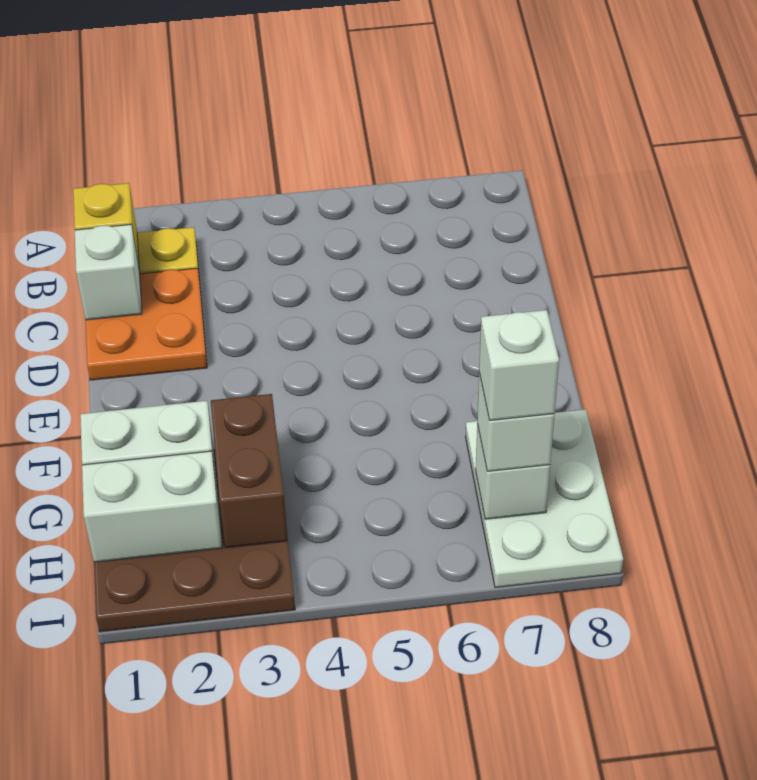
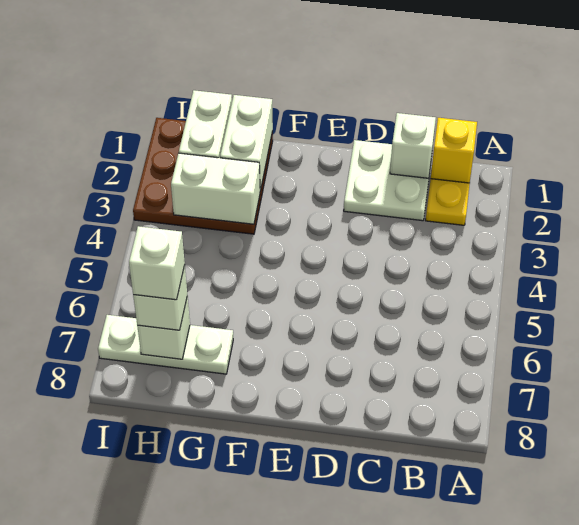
orange plate C1:D2 level 1 -> white plate C1:D2 level 1
brown brick G3:H3 level 2 -> white brick G3:H3 level 2
white plate G7:I8 level 1 -> white plate G7:I7 level 1

